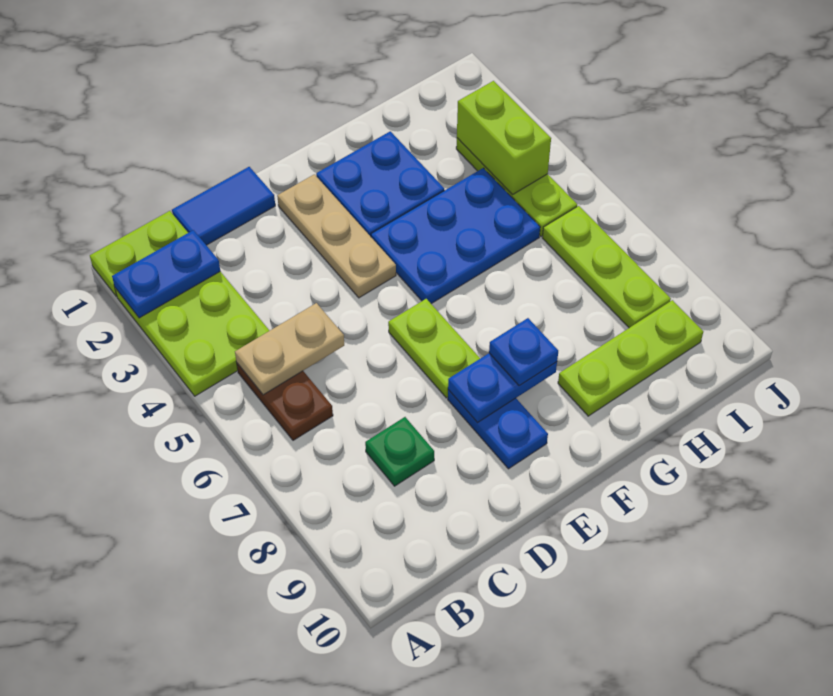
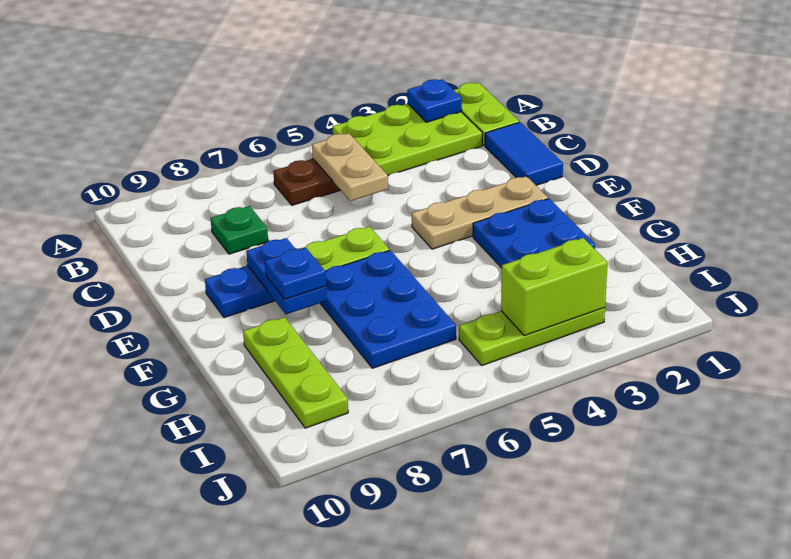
blue plate A2:B2 level 2 -> blue plate A2 level 2
blue plate F4:H5 level 1 -> blue plate F6:H7 level 1
lime plate I6:I8 level 1 -> none

